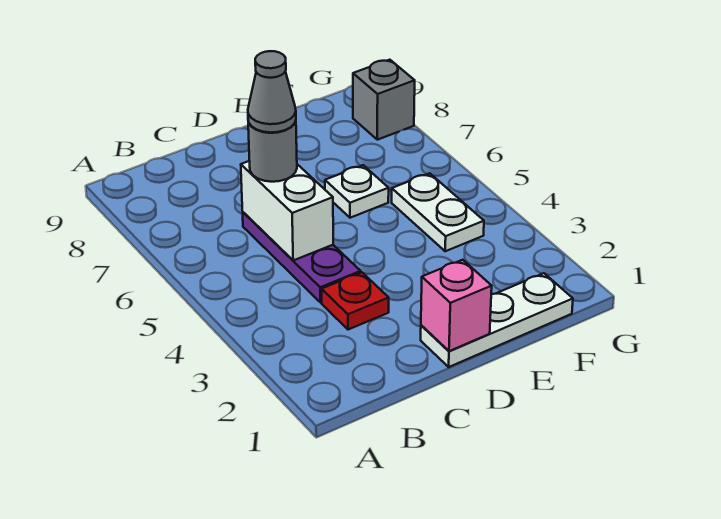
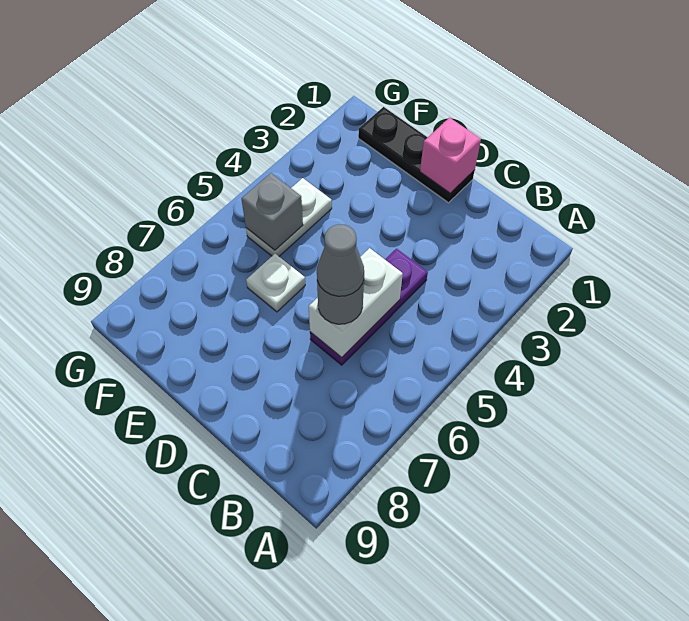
red plate C3 level 1 -> none
white plate D1:F1 level 1 -> black plate D1:F1 level 1
grey brick G8 level 1 -> grey brick F5 level 2

